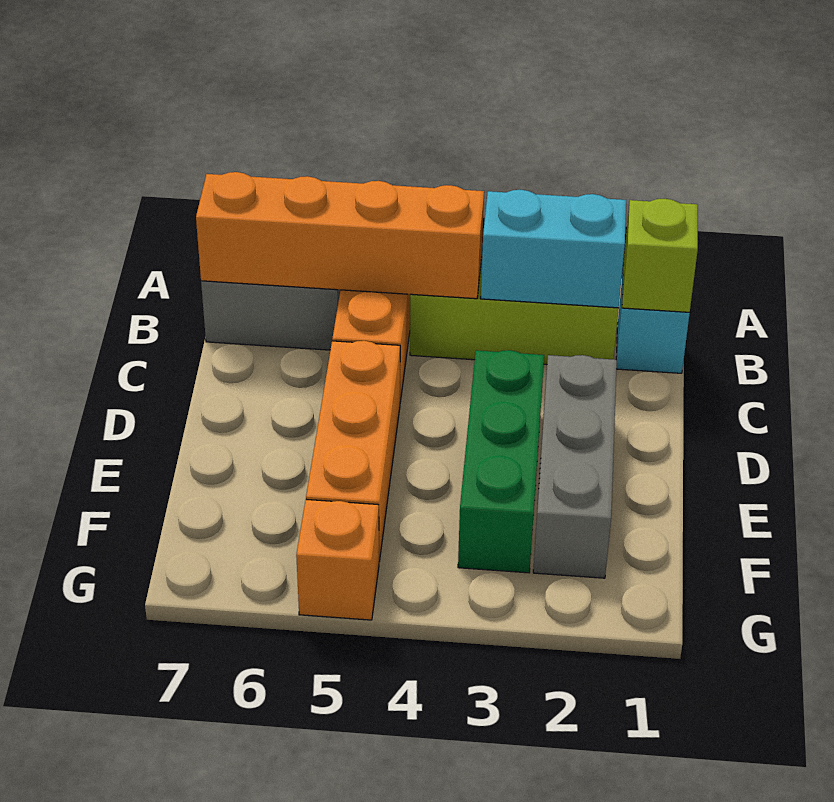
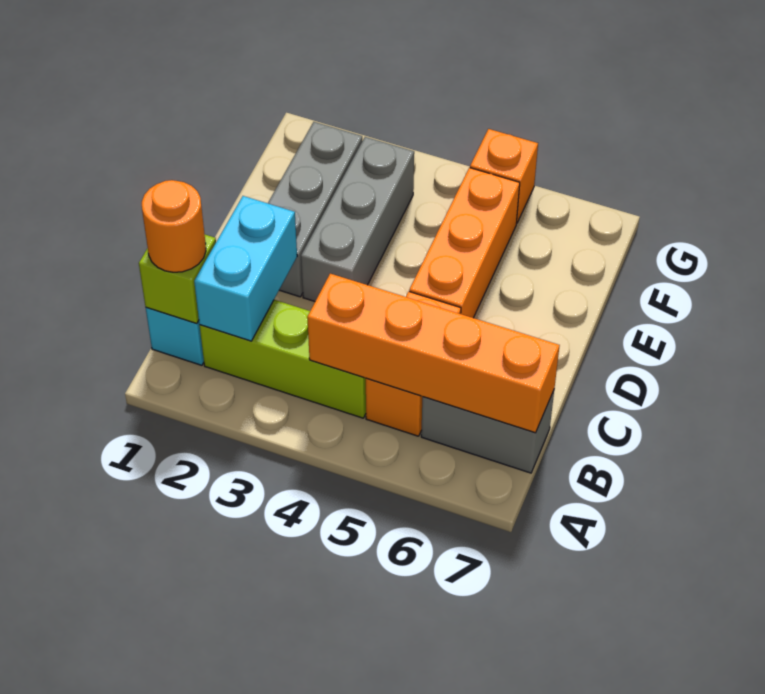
none -> orange round brick B1 level 3
cyan brick B2:B3 level 2 -> cyan brick B2:C2 level 2
green brick D3:F3 level 1 -> grey brick D3:F3 level 1

